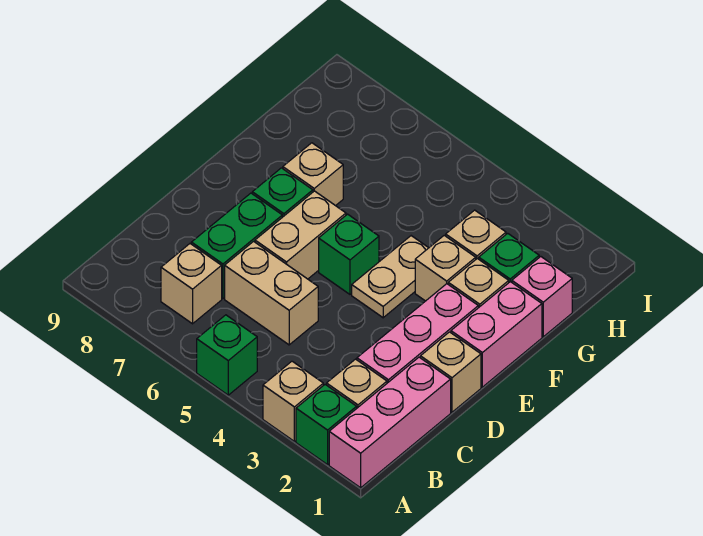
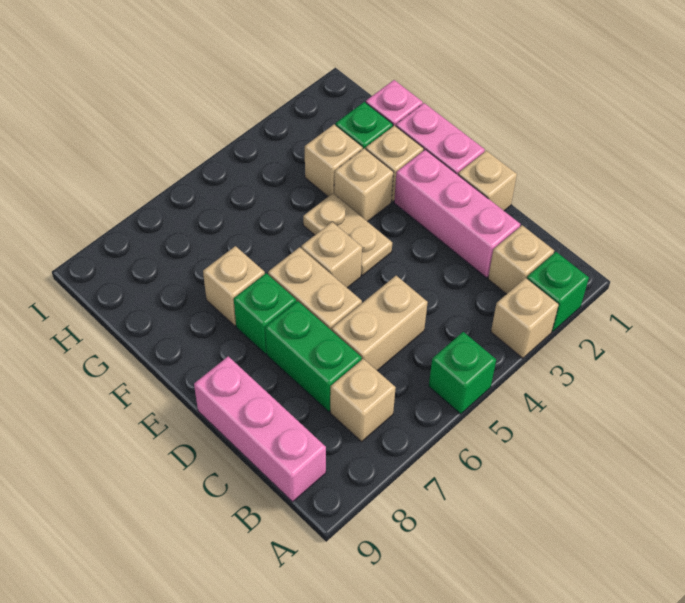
pink brick A1:C1 level 1 -> pink brick B9:D9 level 1
green brick E5 level 1 -> tan brick E5 level 1

